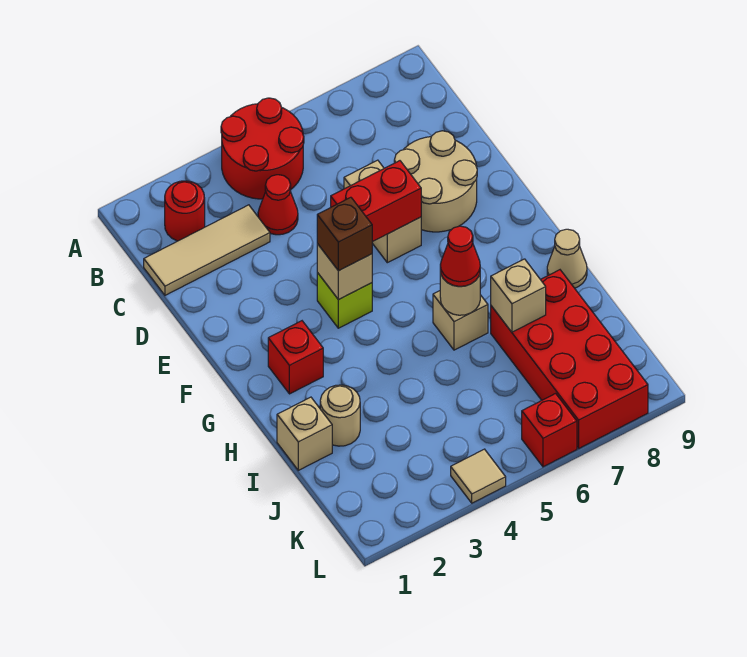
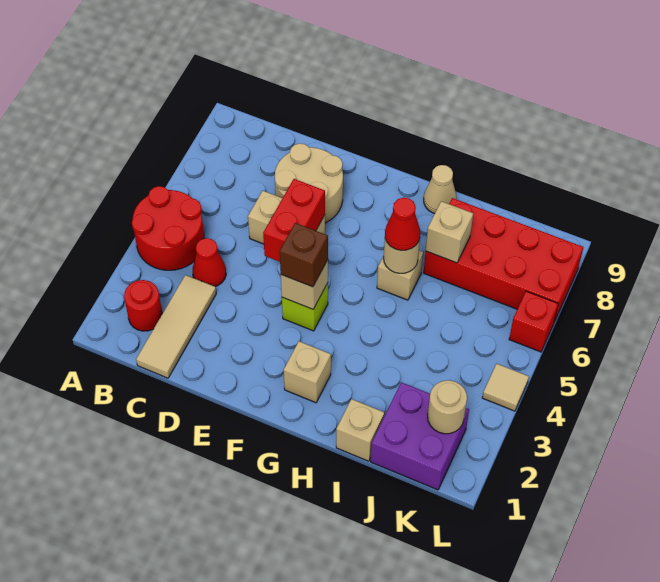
red brick G2 level 1 -> tan brick G2 level 1
tan round brick I2 level 1 -> tan round brick K2 level 2
none -> purple brick J1:K2 level 1

